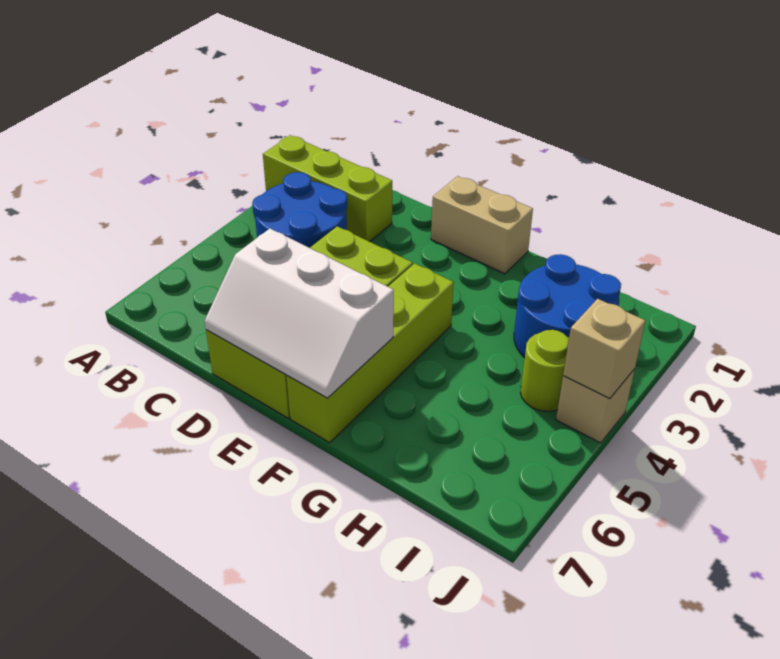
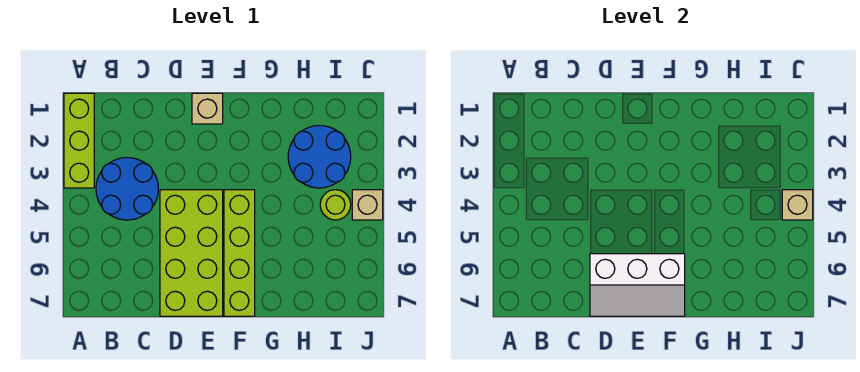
lime brick A2:C2 level 1 -> lime brick A1:A3 level 1
tan brick E1:F1 level 1 -> tan brick E1 level 1

